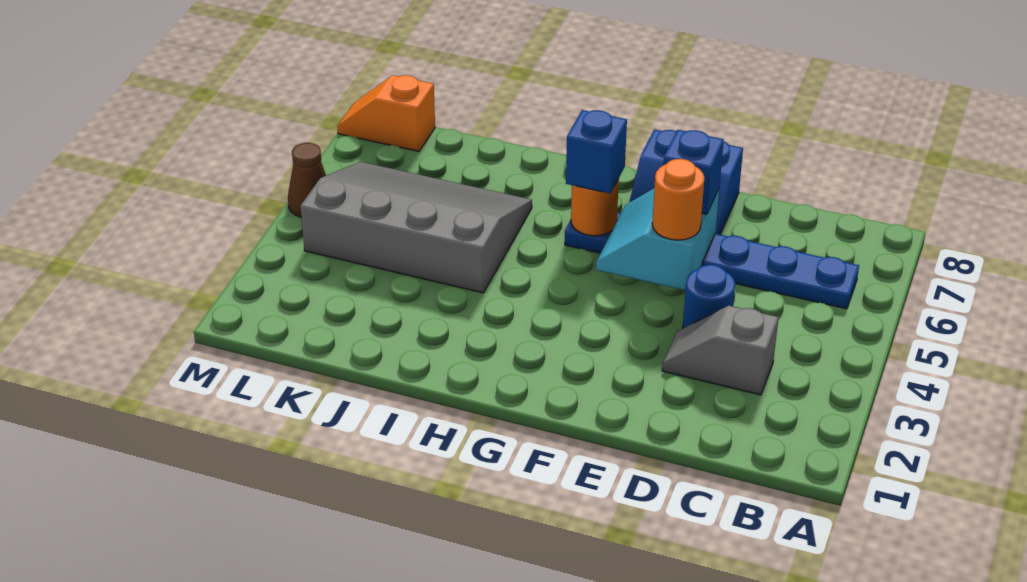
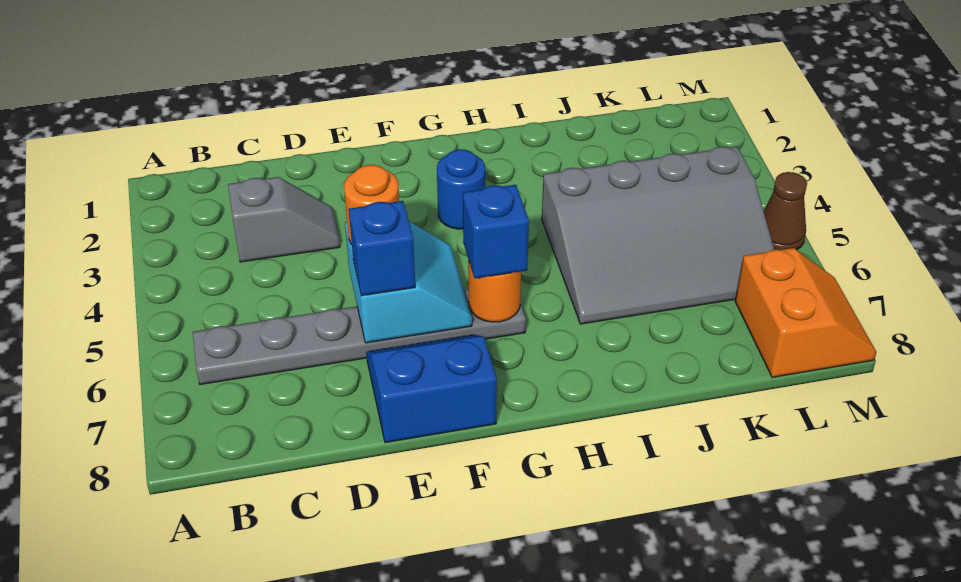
blue plate B6:G6 level 1 -> grey plate B6:G6 level 1
blue round brick D4 level 1 -> blue round brick G3 level 1
orange slope L8:M8 level 1 top L -> orange slope L7:M8 level 1 top L

